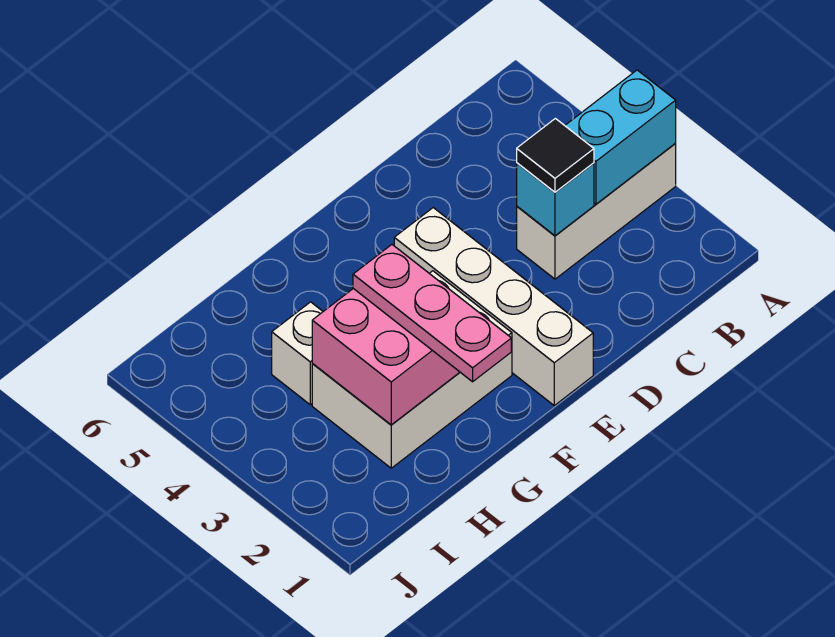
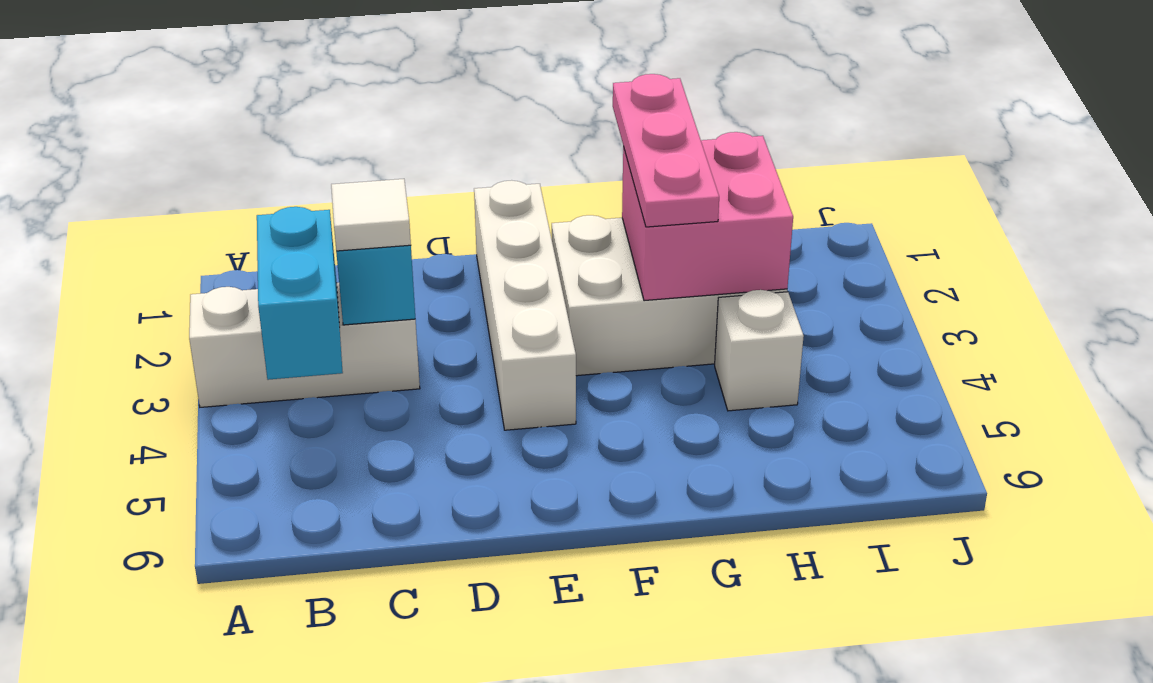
cyan brick A3:B3 level 2 -> cyan brick B3:B4 level 2
black tile C3 level 3 -> white tile C3 level 3

